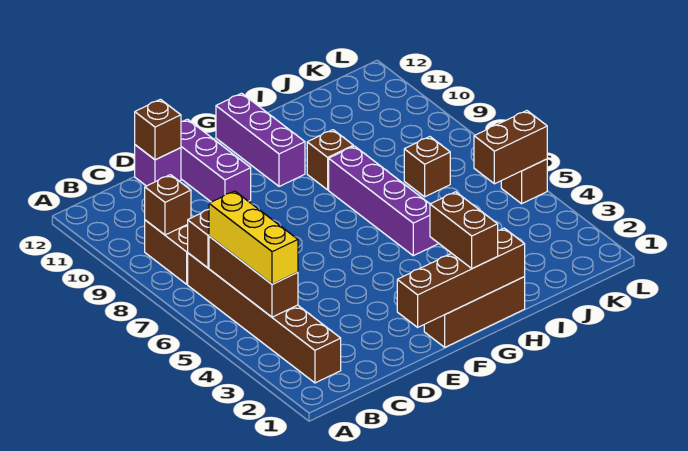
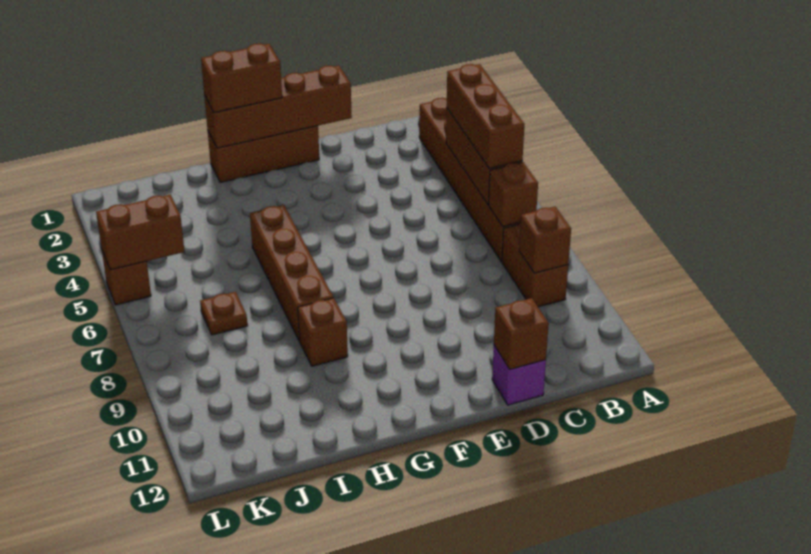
yellow brick B4:B6 level 3 -> brown brick B4:B6 level 3
purple brick E10:E12 level 1 -> none
brown brick G1:G2 level 3 -> brown brick G1:H1 level 3
purple brick G10:G12 level 1 -> none
purple brick H5:H8 level 1 -> brown brick H5:H8 level 1
brown brick J7 level 1 -> brown plate J7 level 1

